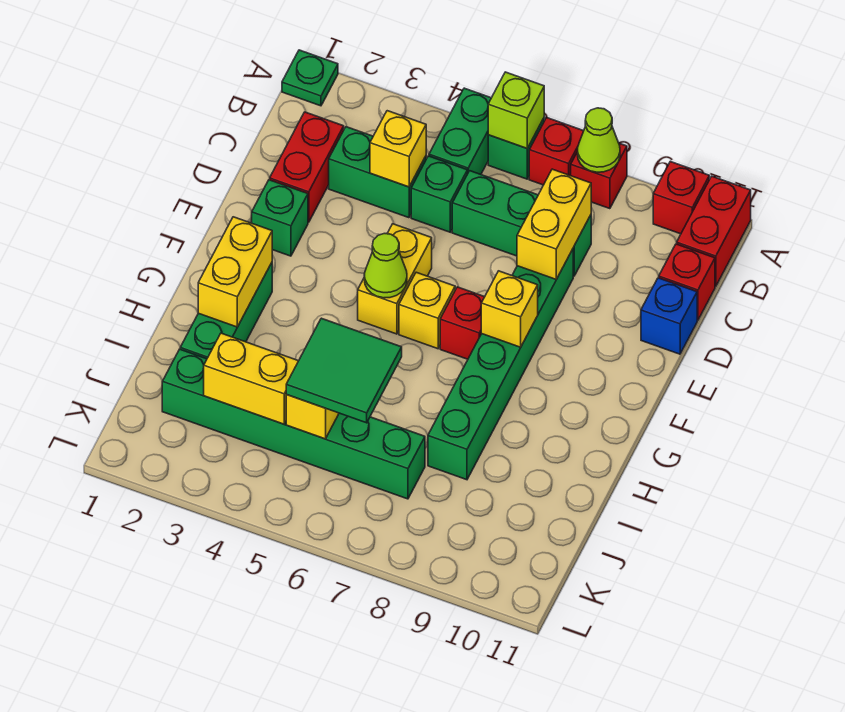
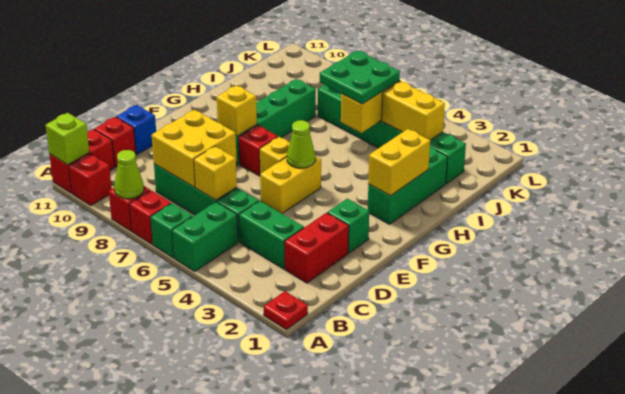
green plate A1 level 1 -> red plate A1 level 1
lime brick A6 level 2 -> lime brick A11 level 2
yellow brick C4 level 2 -> yellow brick C6 level 2
yellow brick C8:D8 level 2 -> yellow brick C7:D8 level 2
green tile I5:J6 level 3 -> green plate I5:J6 level 3

